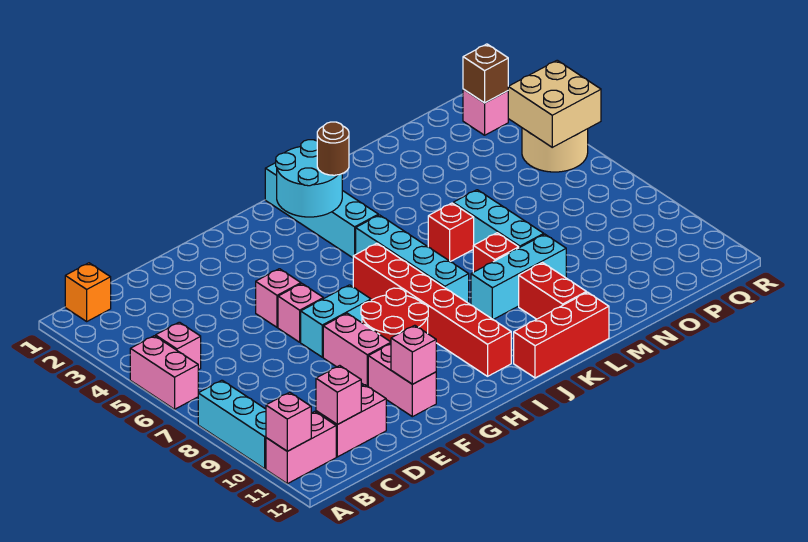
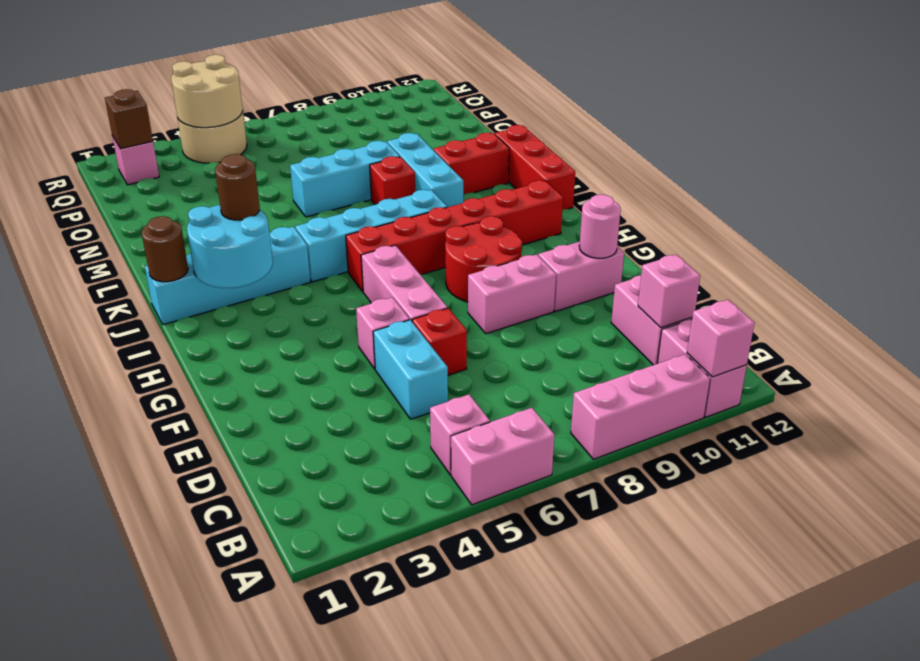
cyan brick A8:A10 level 1 -> pink brick A8:A10 level 1
orange brick B1 level 1 -> none
pink brick F6 level 1 -> pink brick F6:H6 level 1
cyan brick F7:G7 level 1 -> cyan brick D5:E5 level 1
pink brick F11 level 2 -> pink round brick F11 level 2
none -> brown round brick J1 level 2
red brick L6 level 1 -> red brick E6 level 1
tan brick Q4:R5 level 2 -> tan round brick Q4:R5 level 2

